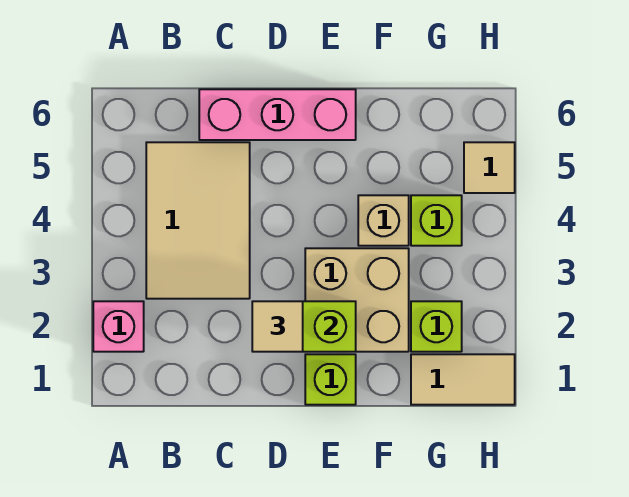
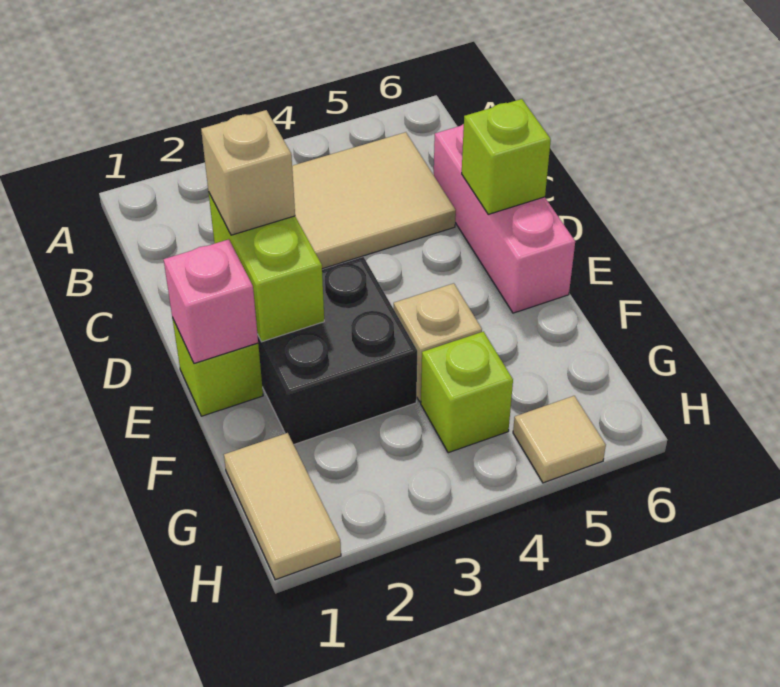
pink brick A2 level 1 -> pink brick E1 level 2
tan tile D2 level 3 -> tan brick D2 level 3
tan brick E2:F3 level 1 -> black brick E2:F3 level 1
lime brick G2 level 1 -> lime brick D6 level 2

